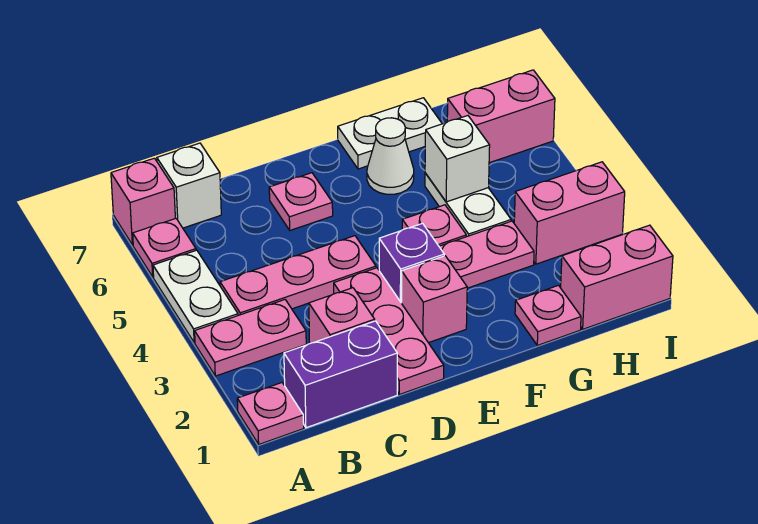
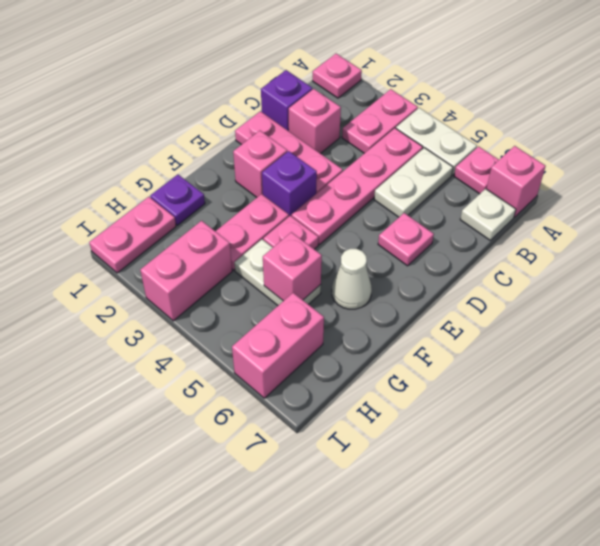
purple brick B1:C1 level 1 -> purple brick C1 level 1
pink plate B4:D4 level 1 -> pink plate B4:E4 level 1
white brick B7 level 1 -> white plate B7 level 1
white plate F7:G7 level 1 -> white plate B5:C5 level 1
pink plate G1 level 1 -> purple plate G1 level 1
white brick G5 level 2 -> pink brick G5 level 2
pink brick H1:I1 level 1 -> pink plate H1:I1 level 1

